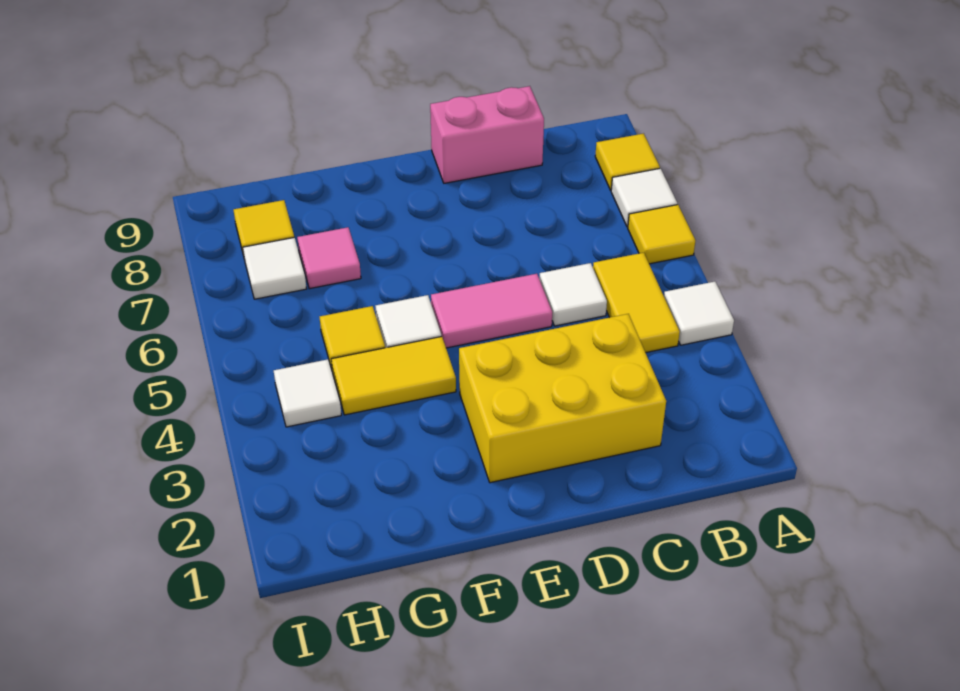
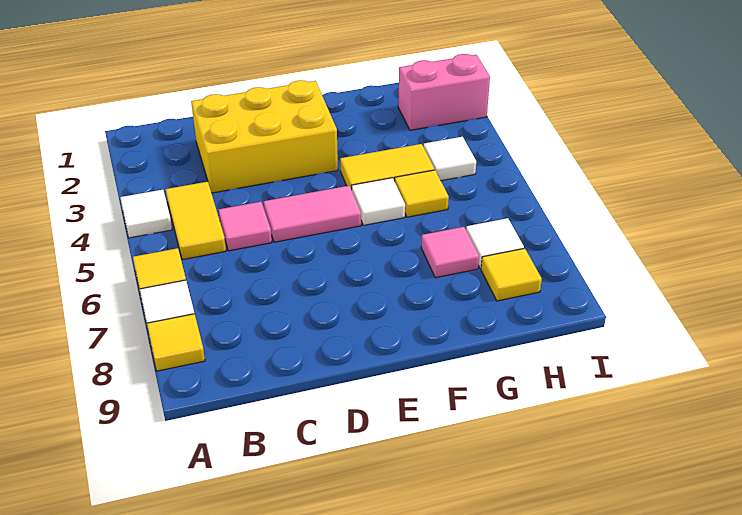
white tile C5 level 1 -> pink tile C5 level 1
pink brick C9:D9 level 1 -> pink brick H2:I2 level 1

